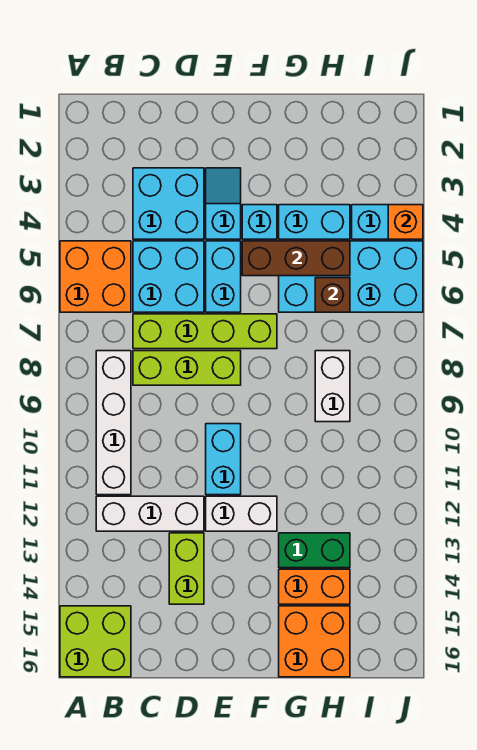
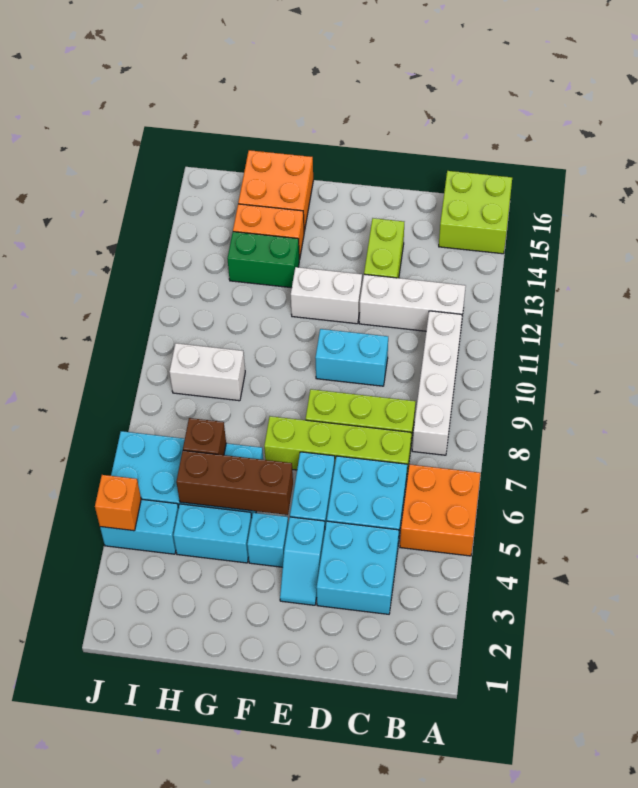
cyan brick E10:E11 level 1 -> cyan brick D10:E10 level 1
white brick H8:H9 level 1 -> white brick H9:I9 level 1

